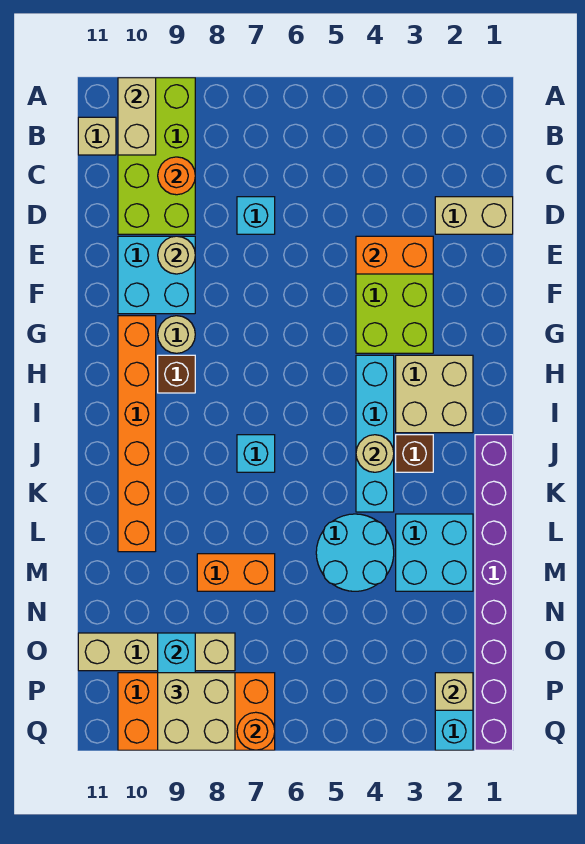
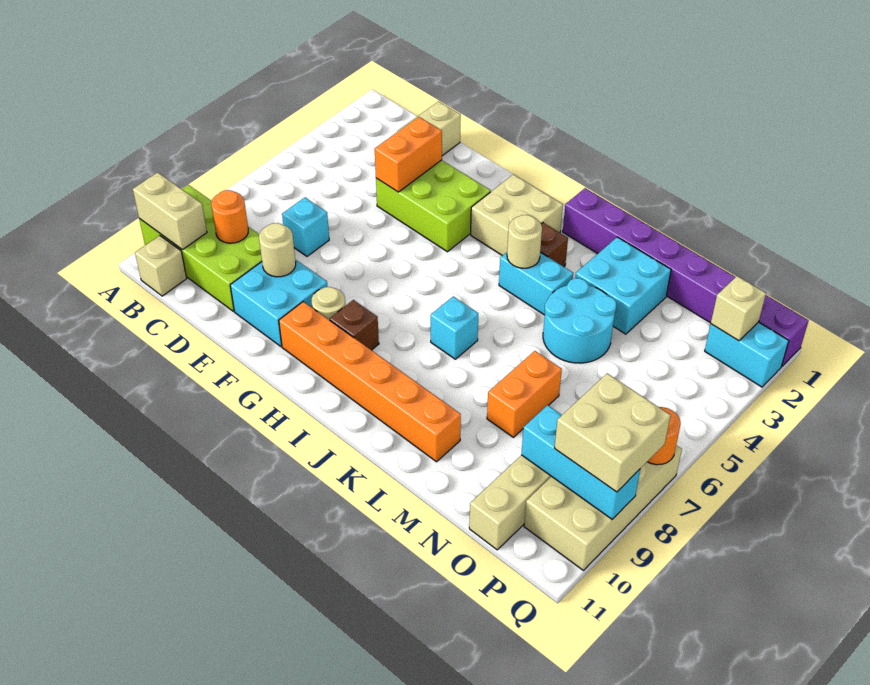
cyan brick H4:K4 level 1 -> cyan brick J4:K4 level 1
orange brick P7:Q10 level 1 -> tan brick P7:Q10 level 1

